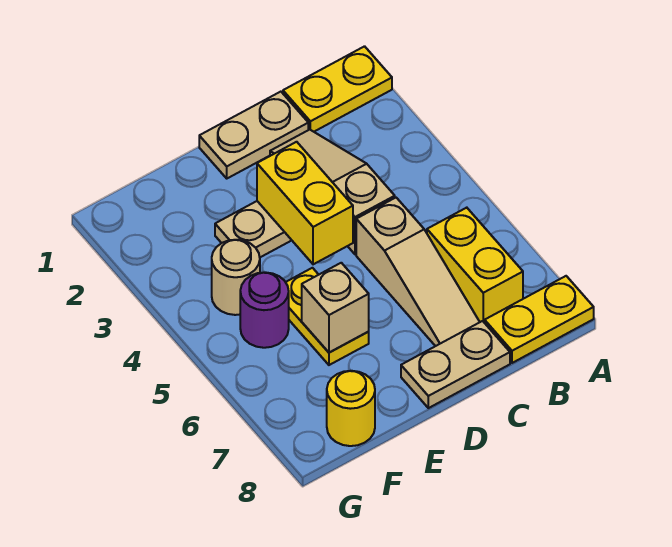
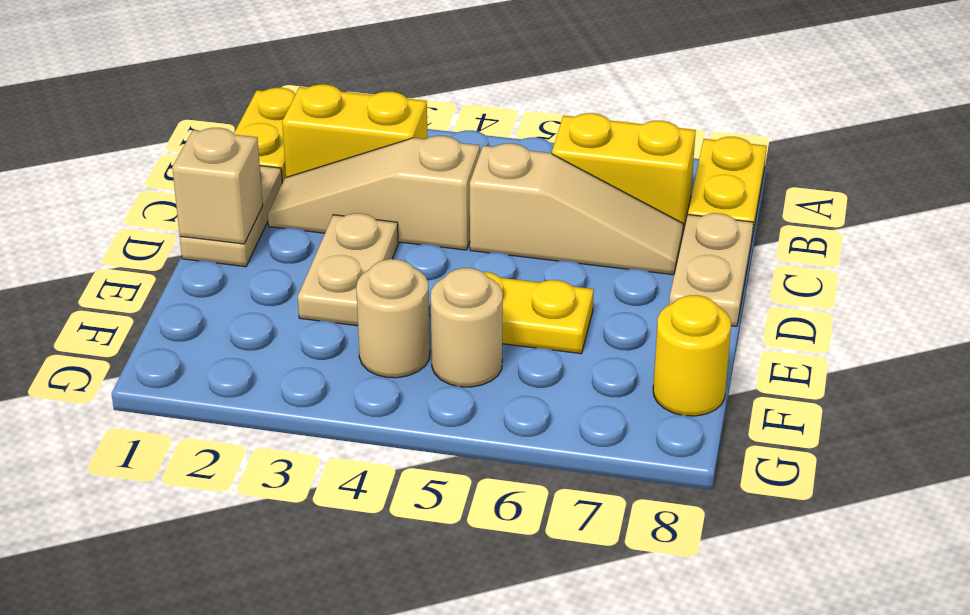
yellow brick D3:D4 level 2 -> yellow brick B2:B3 level 1
tan brick E6 level 2 -> tan brick D1 level 2
purple round brick F5 level 1 -> tan round brick F5 level 1

